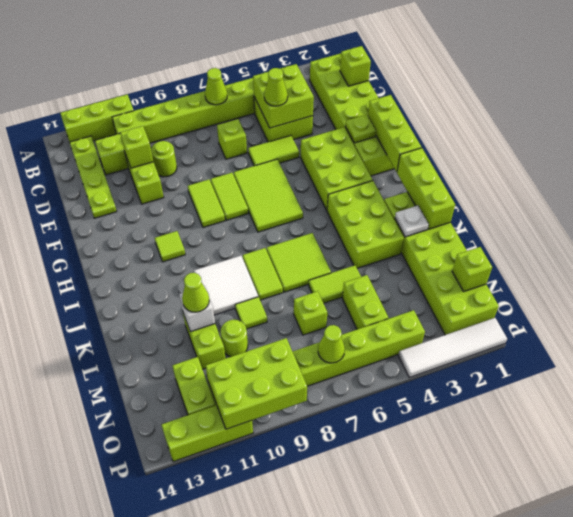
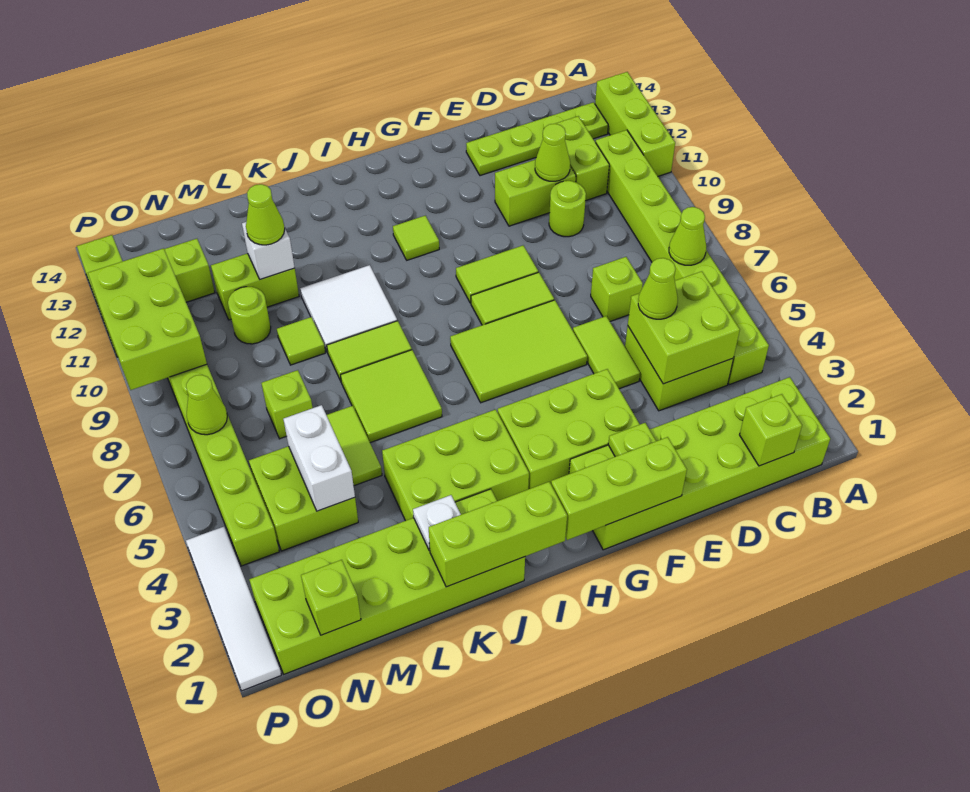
lime brick D11 level 2 -> lime cone D11 level 2
none -> white brick M4:M5 level 2
lime brick M5:N5 level 1 -> lime brick M4:N5 level 1

